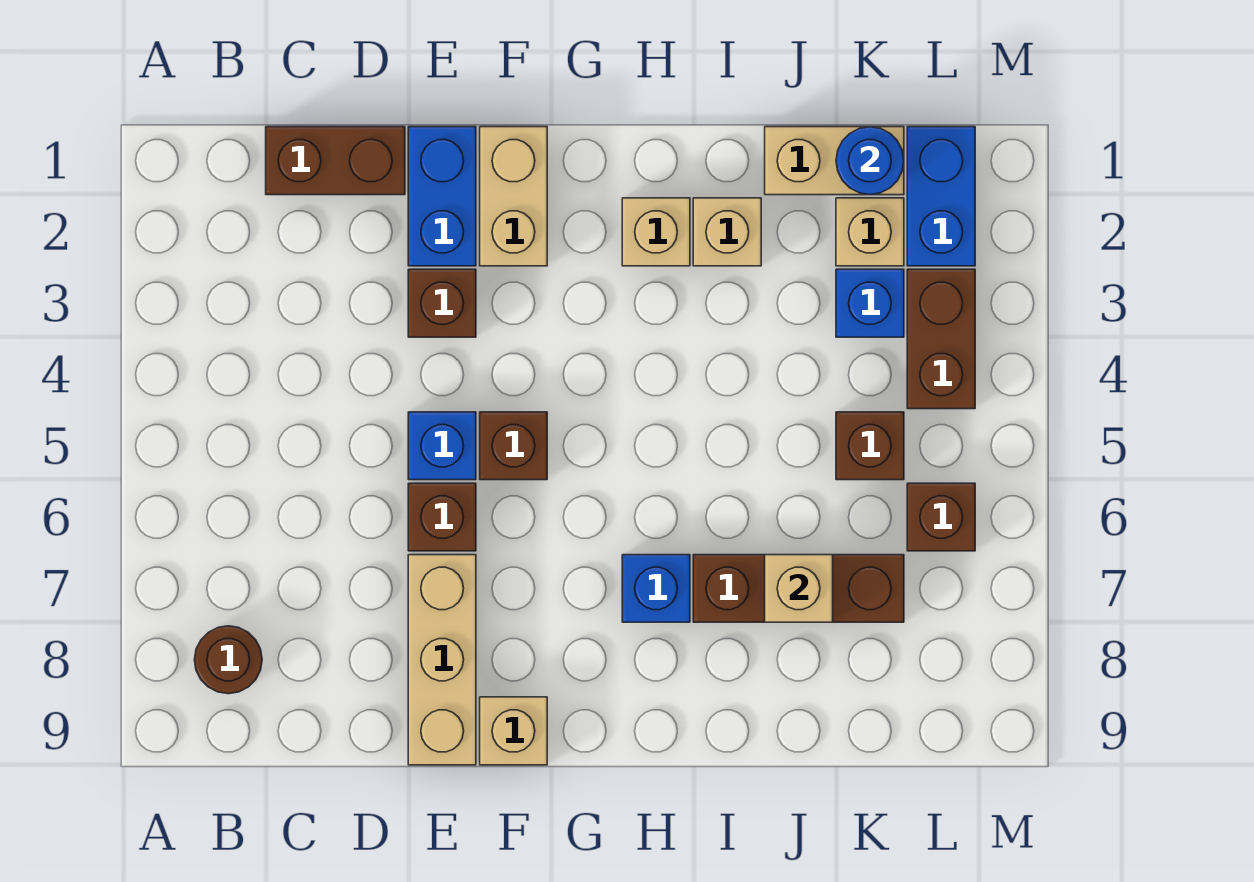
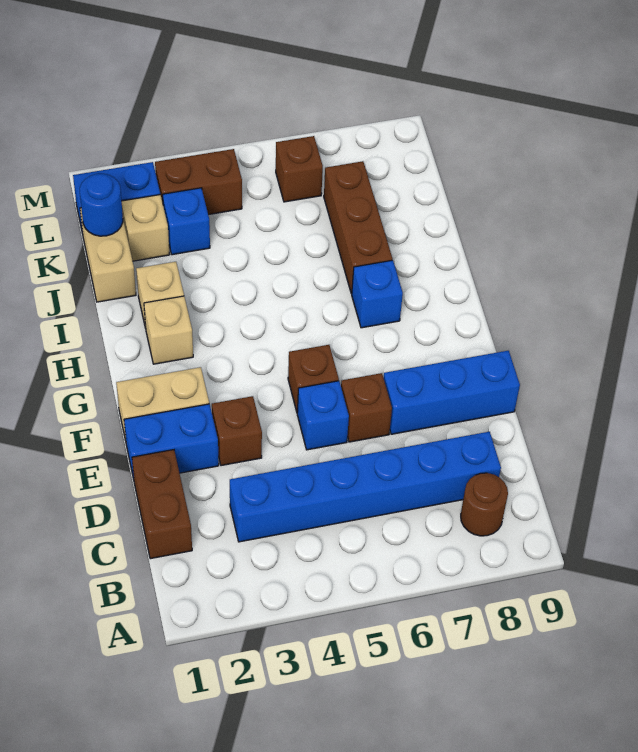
none -> blue brick C3:C8 level 1
tan brick E7:E9 level 1 -> blue brick E7:E9 level 1
tan brick F9 level 1 -> none
tan brick J7 level 2 -> none
brown brick K5 level 1 -> none

